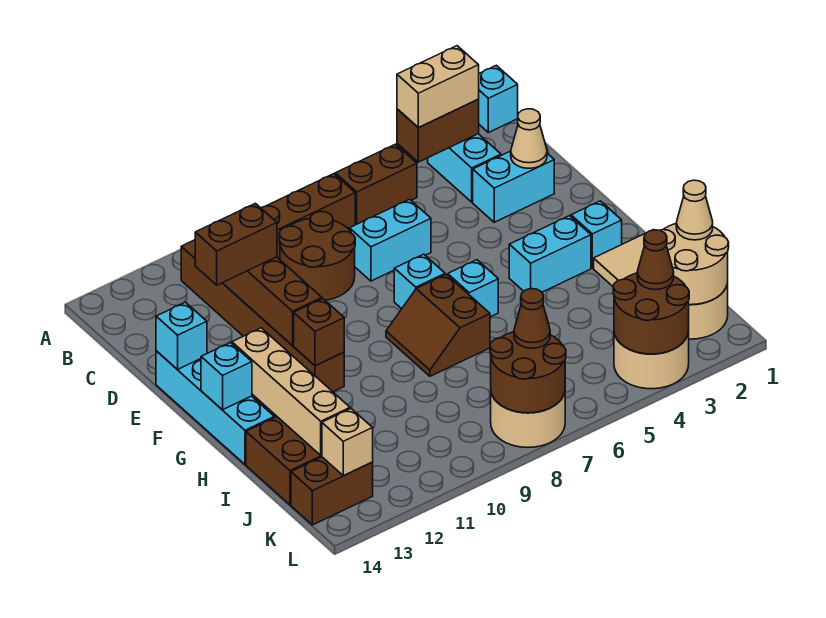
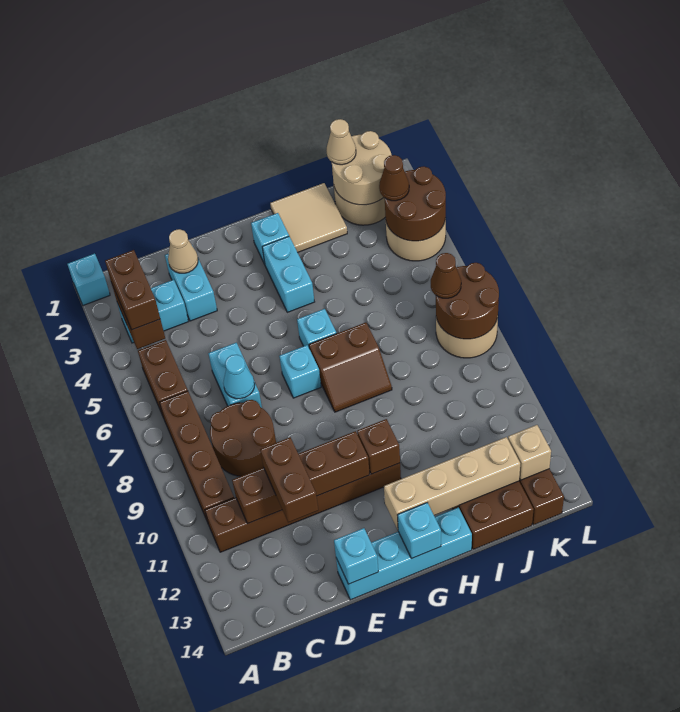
tan brick B3:B4 level 3 -> brown brick B3:B4 level 3
none -> cyan cone D7 level 2

